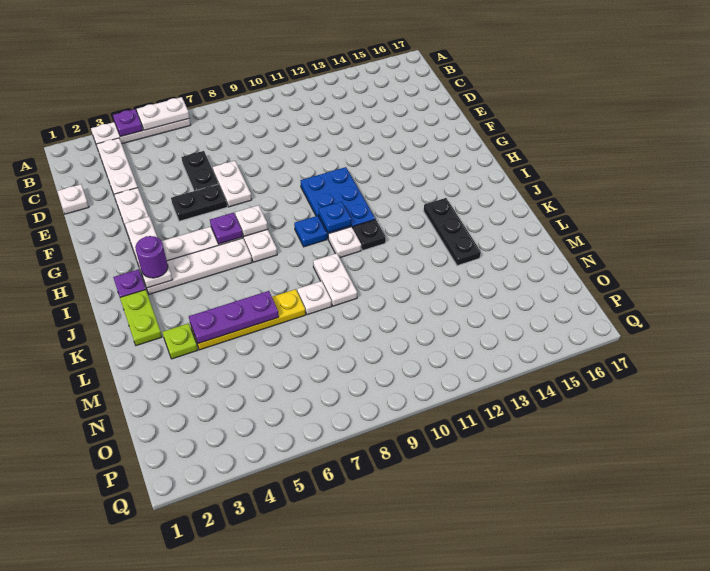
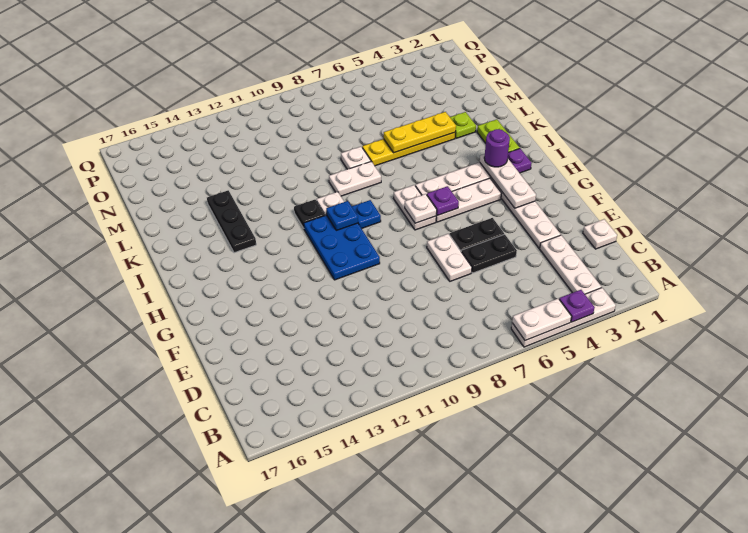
black plate D6:E6 level 1 -> black plate E5:E6 level 1
white plate K9:L9 level 1 -> white plate K8:K9 level 1
purple plate L4:L6 level 2 -> yellow plate L4:L6 level 2

